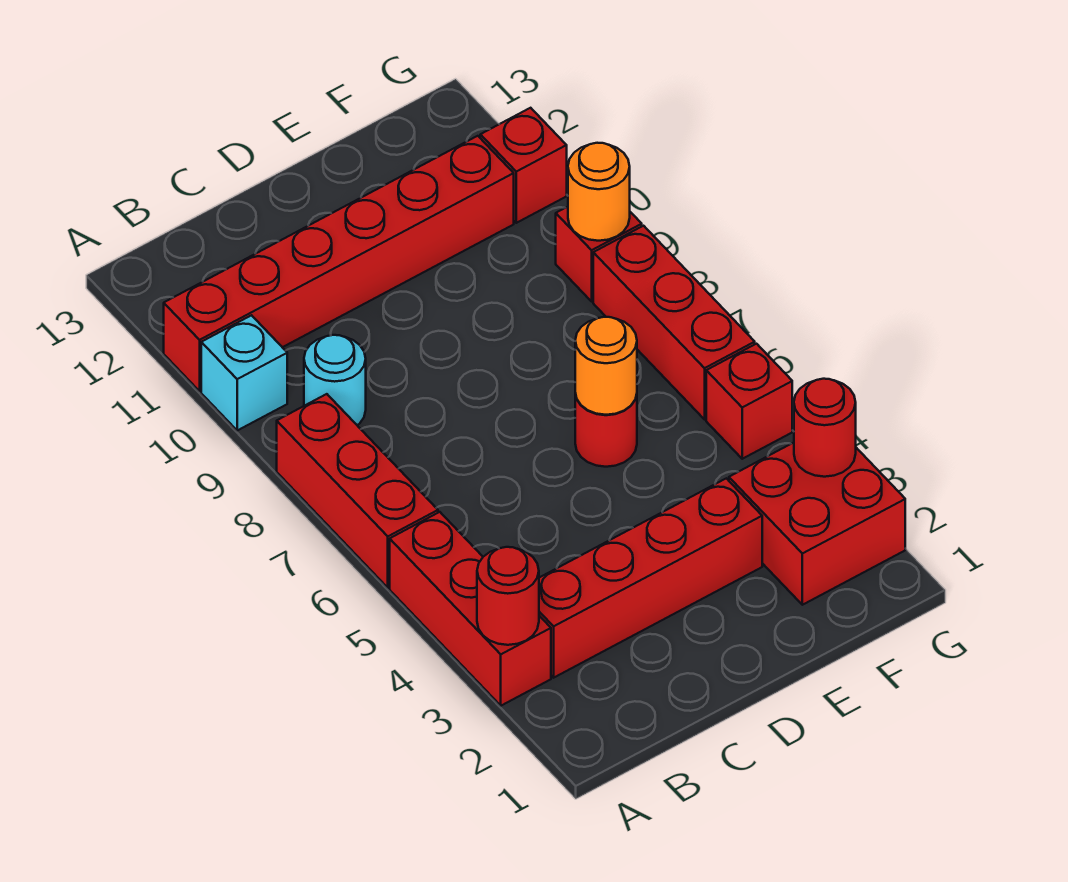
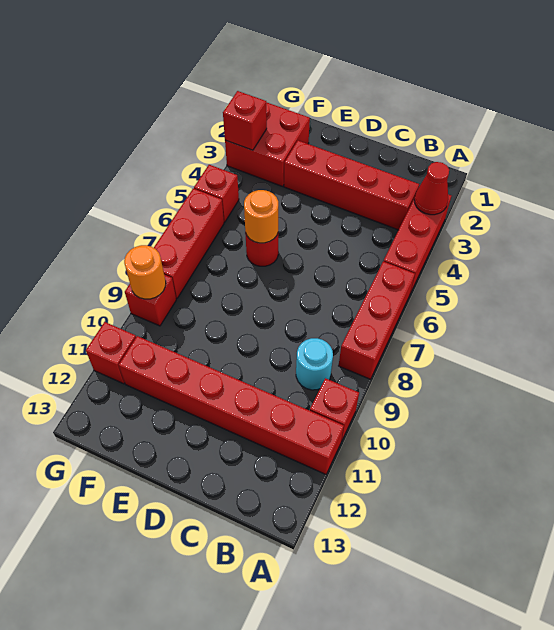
red round brick A3 level 2 -> red cone A3 level 2
cyan brick A10 level 1 -> red brick A10 level 1
red round brick G3 level 2 -> red brick G3 level 2

